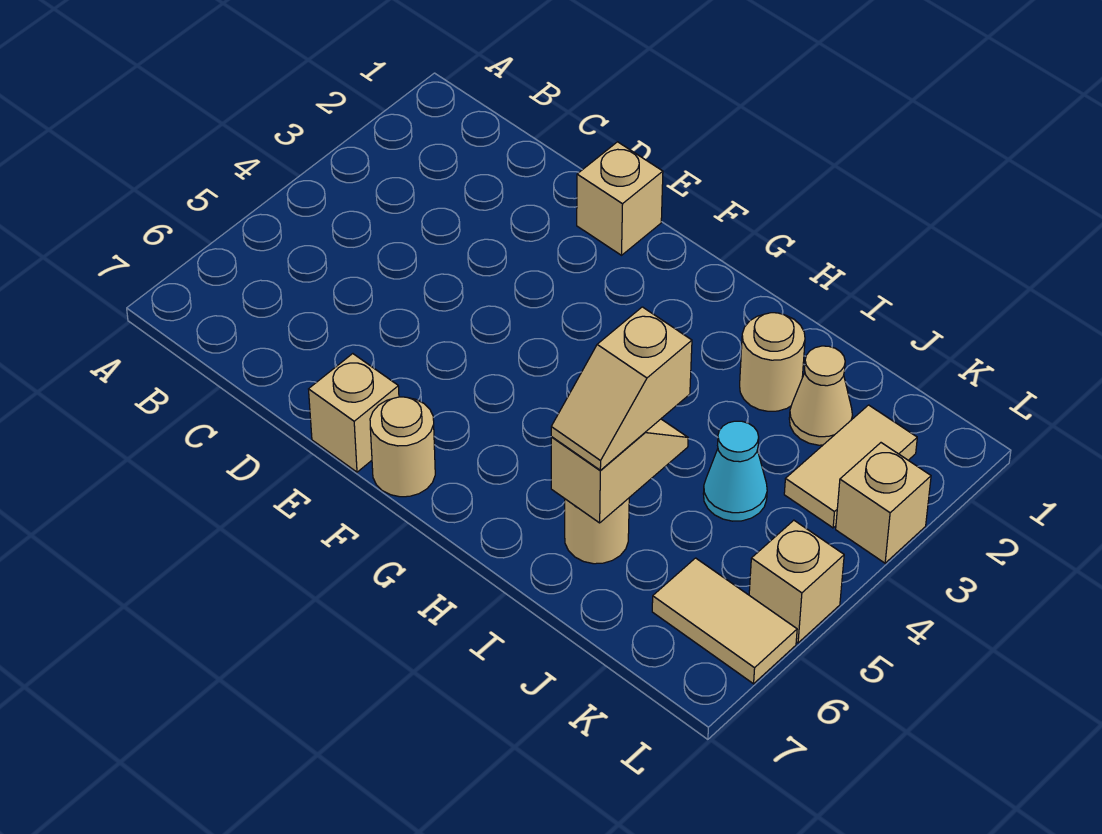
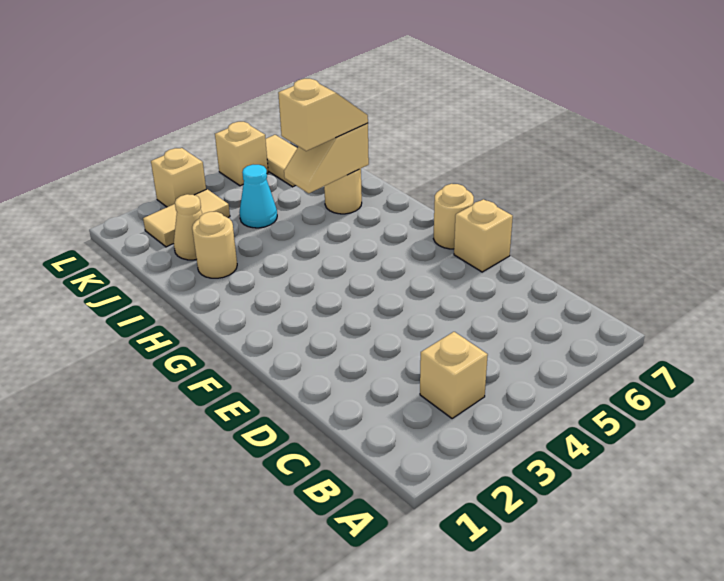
tan brick E1 level 1 -> tan brick B3 level 1

